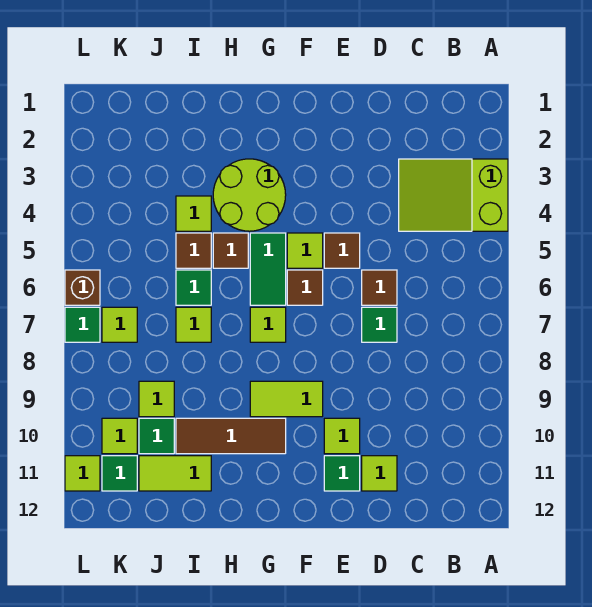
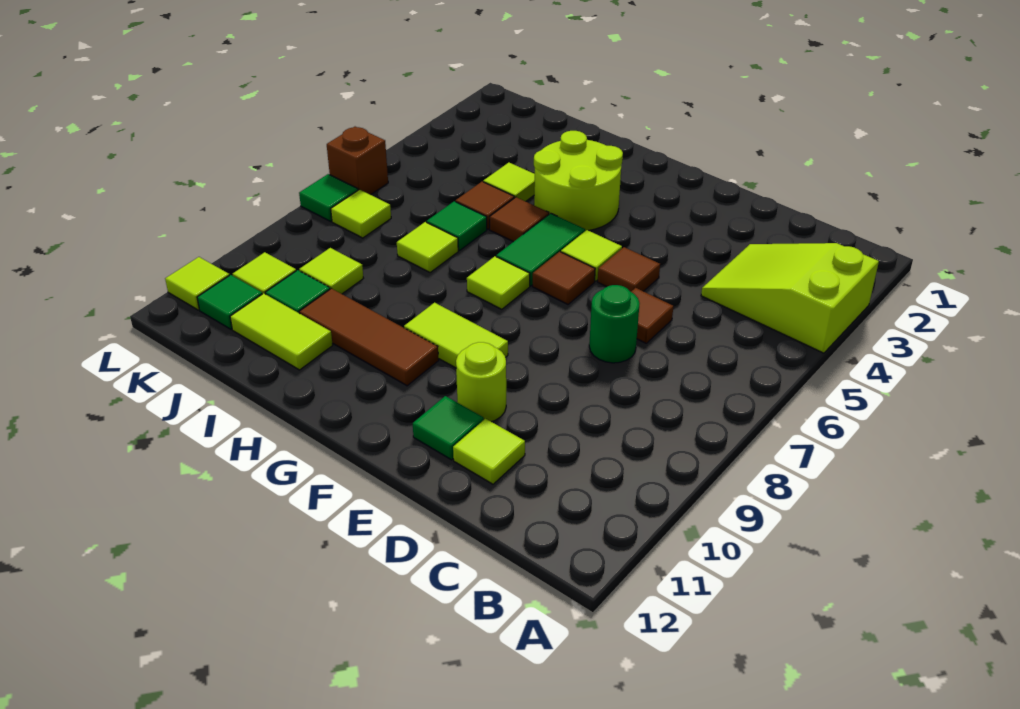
green tile D7 level 1 -> green round brick D7 level 1
lime tile E10 level 1 -> lime round brick E10 level 1

